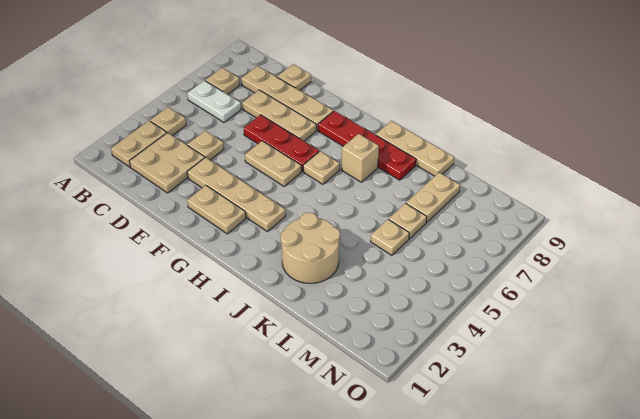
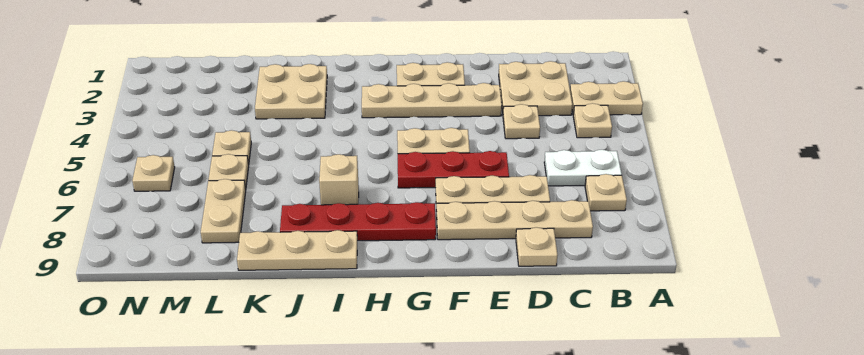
tan plate B2:B3 level 1 -> tan plate A3:B3 level 1
tan plate H6 level 1 -> tan plate N6 level 1
tan round brick J2:K3 level 1 -> tan plate J2:K3 level 1

